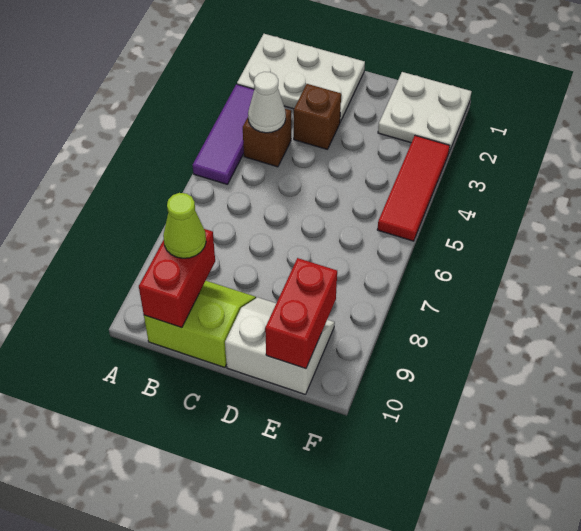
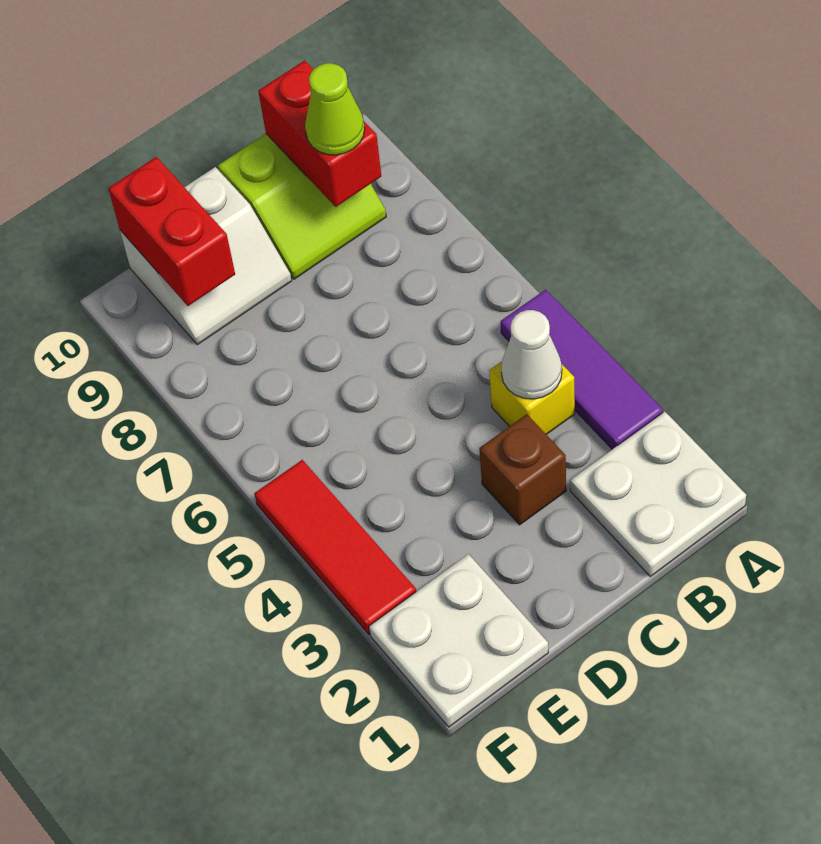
white plate A1:C2 level 1 -> white plate A1:B2 level 1
brown brick B4 level 1 -> yellow brick B4 level 1

